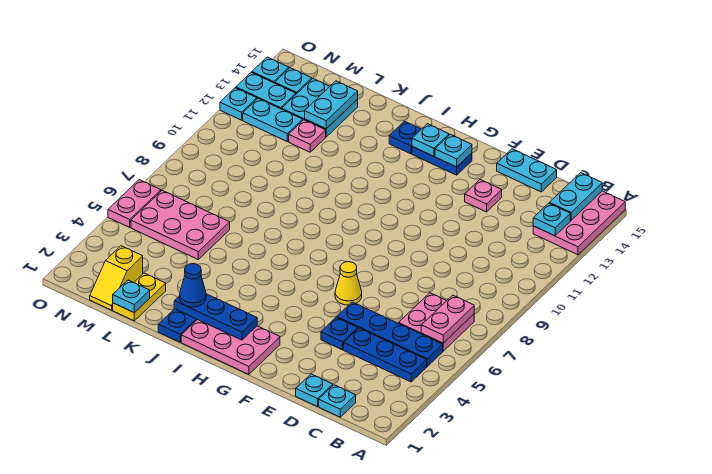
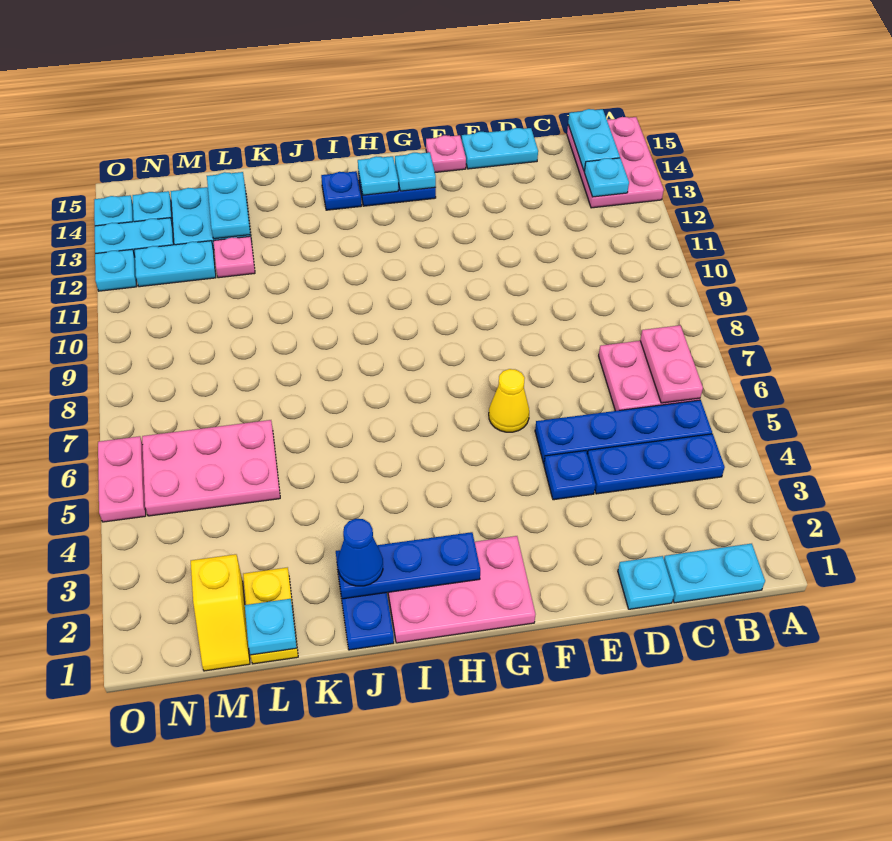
cyan plate C1 level 1 -> cyan plate B1:C1 level 1
pink plate E13 level 1 -> pink plate F15 level 1

